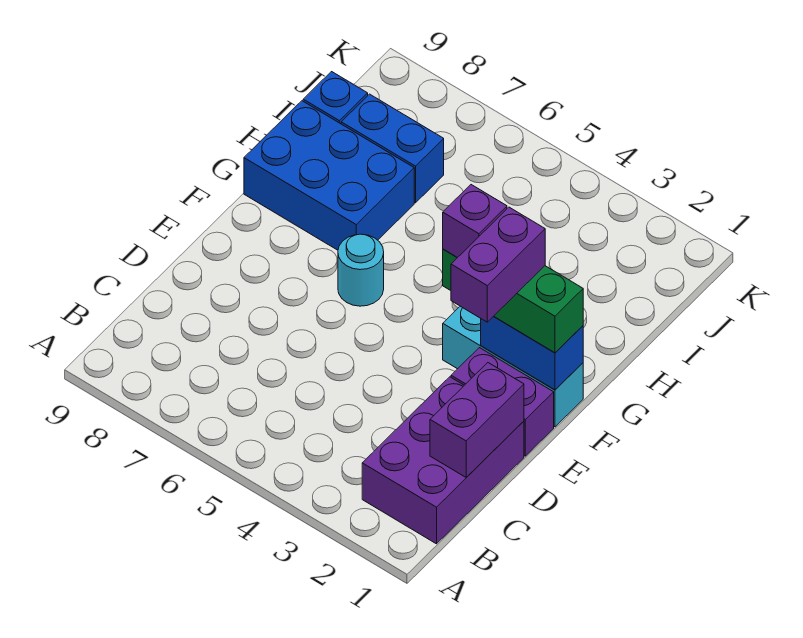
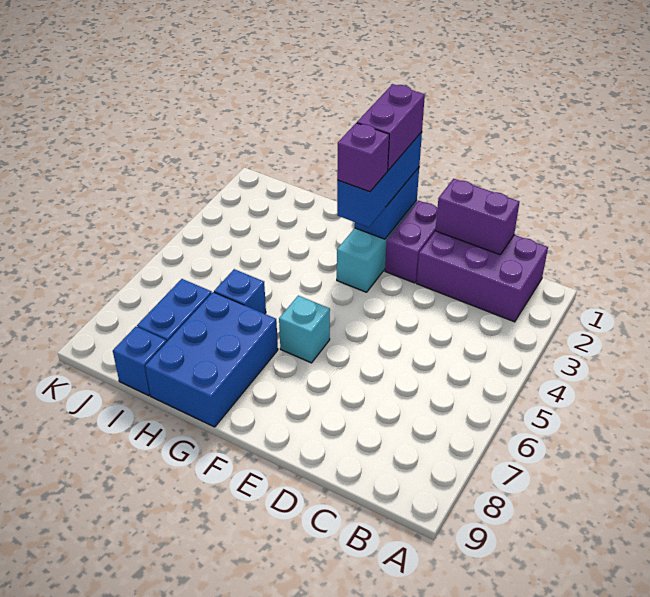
purple brick E2:F2 level 4 -> purple brick F1:F2 level 4
green brick F1:F3 level 3 -> blue brick F1:F3 level 3
cyan round brick F6 level 1 -> cyan brick F6 level 1
none -> blue brick H6 level 1

